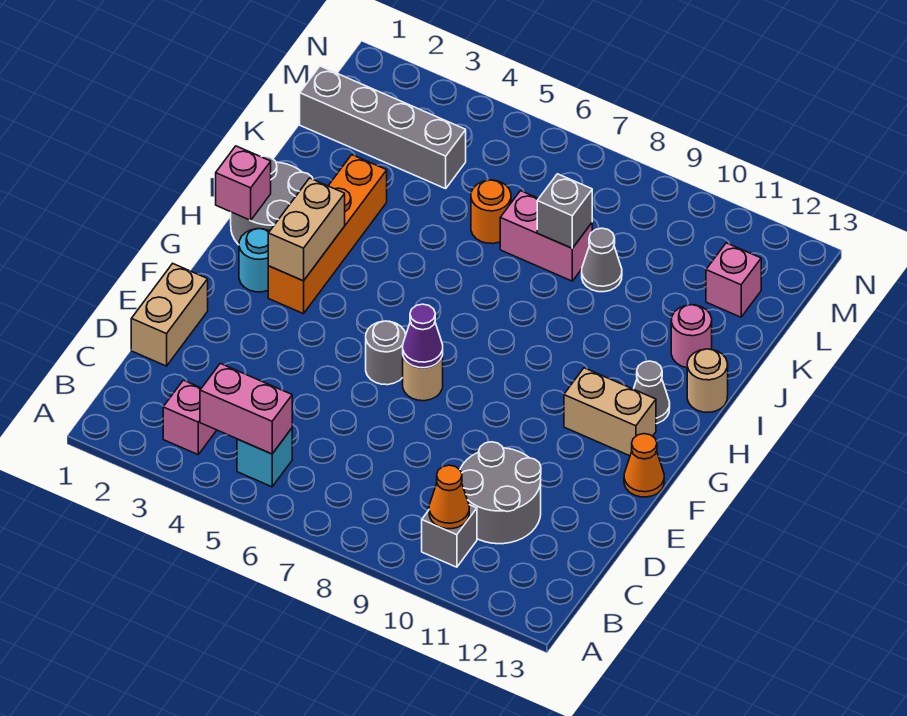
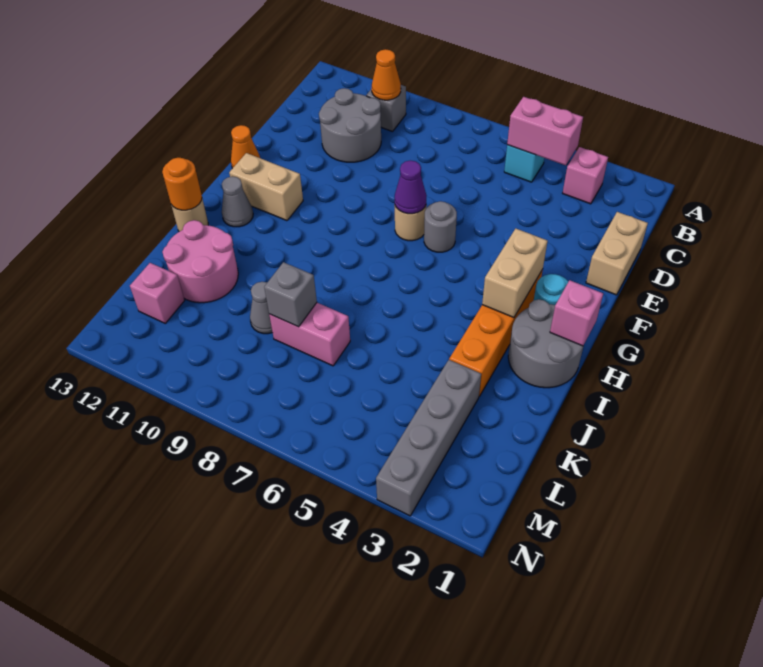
pink round brick J12 level 1 -> pink round brick J11:K12 level 1
orange round brick K6 level 1 -> orange round brick I13 level 2
grey brick L1:L4 level 1 -> grey brick K3:N3 level 1

